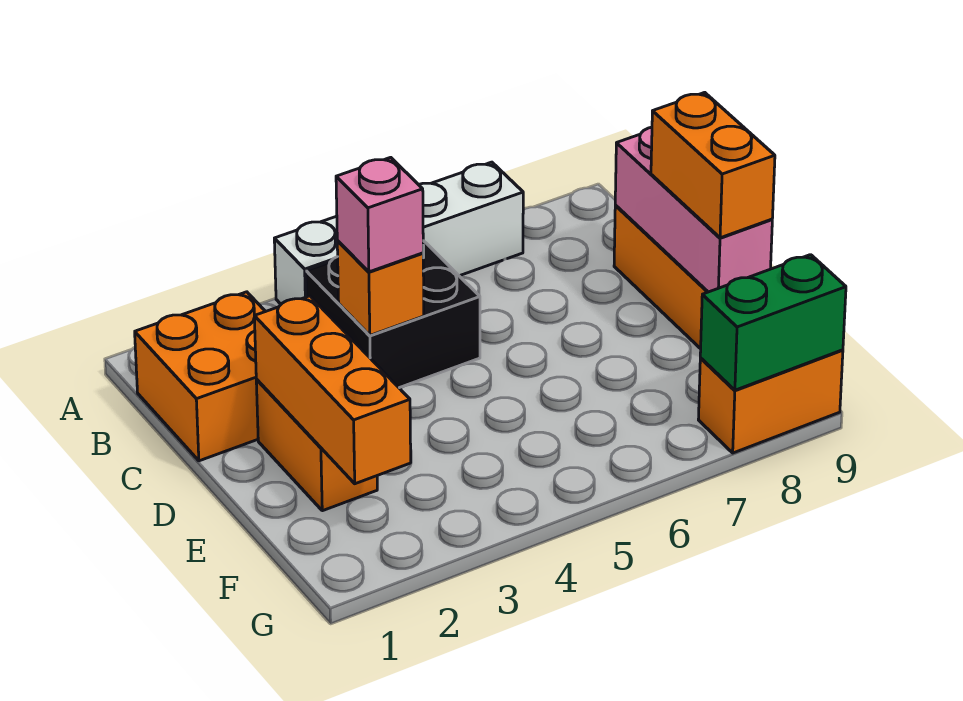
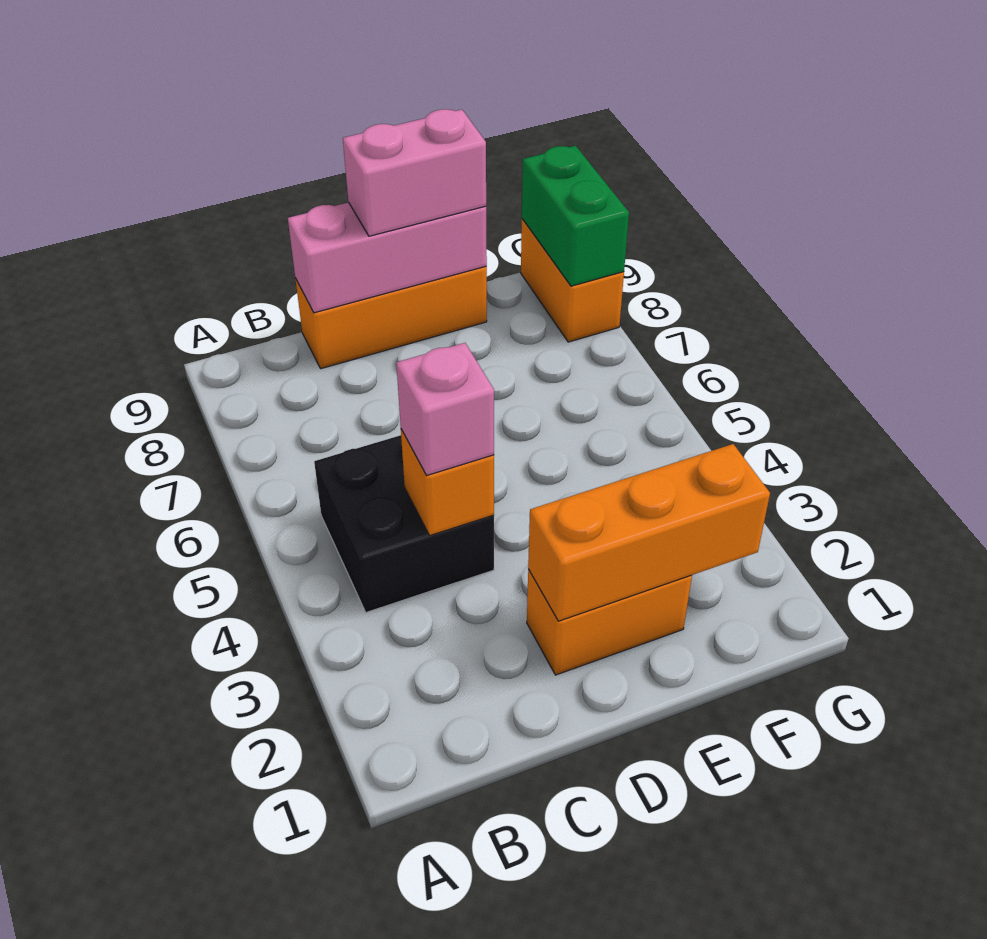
white brick A4:A7 level 1 -> none
orange brick B1:C2 level 1 -> none
orange brick D9:E9 level 3 -> pink brick D9:E9 level 3

